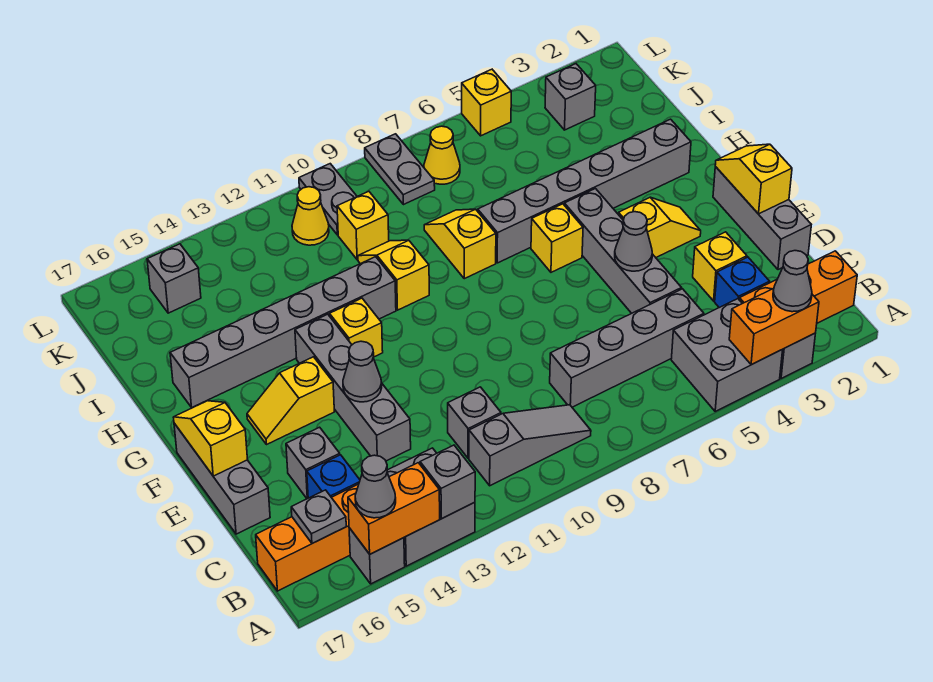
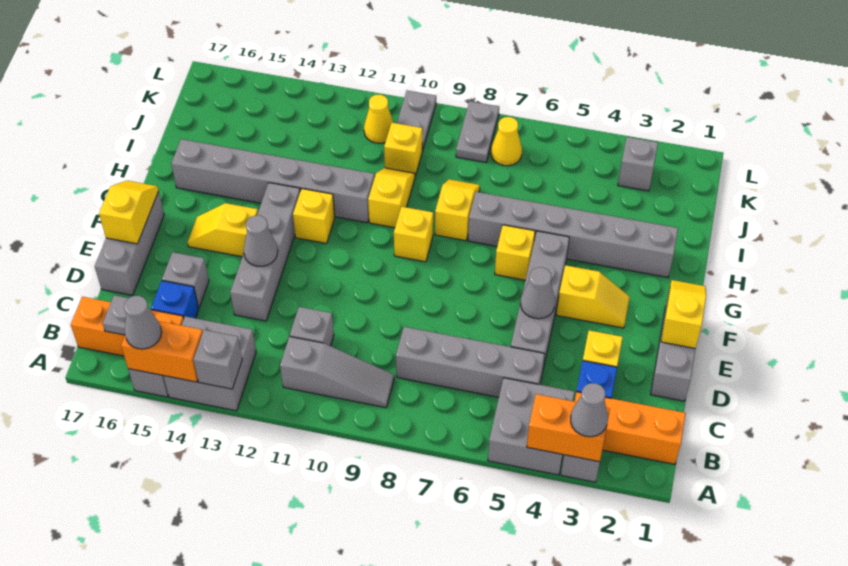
grey brick K15 level 1 -> none
yellow brick L5 level 1 -> yellow brick G9 level 1

